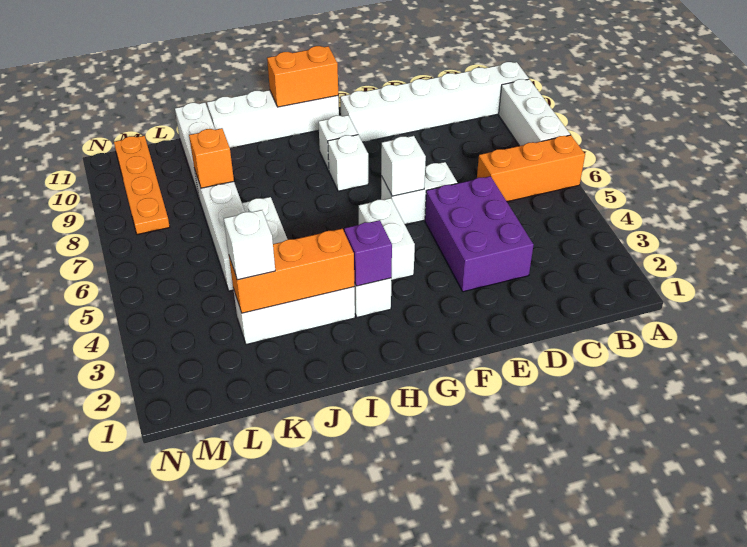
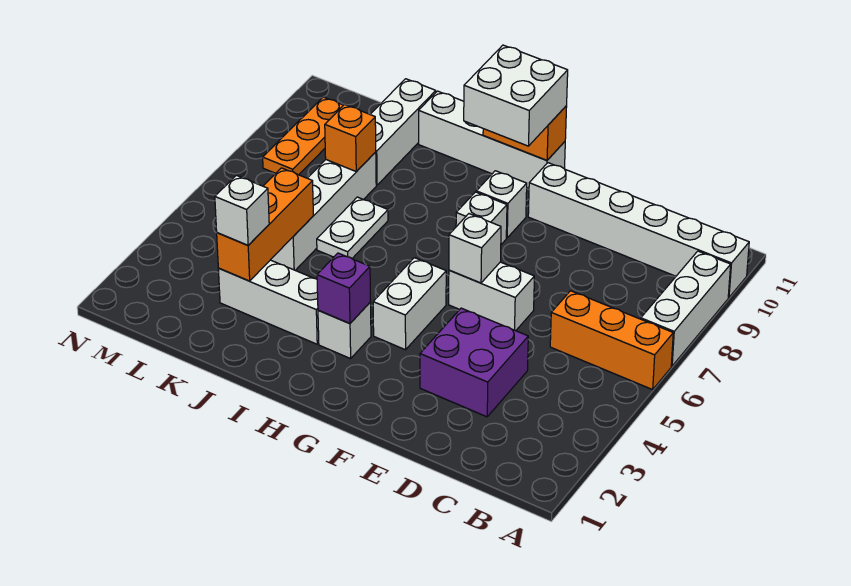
purple brick D3:E5 level 1 -> purple brick D3:E4 level 1
none -> white brick G10:H11 level 3
orange brick I3:K3 level 2 -> orange brick K3:K5 level 2
orange plate M8:M11 level 1 -> orange plate M8:M10 level 1

